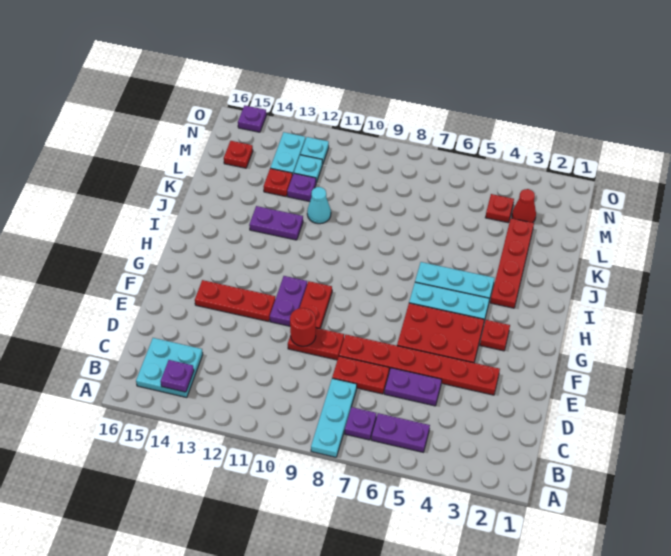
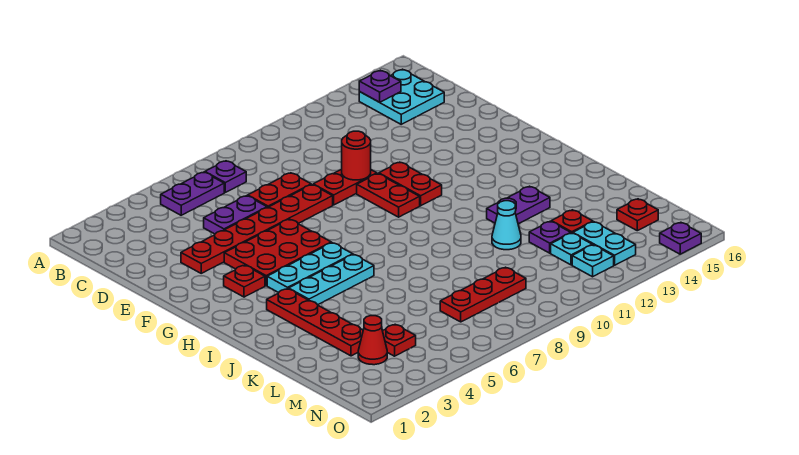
cyan plate A8:C8 level 1 -> none
purple plate F11:G11 level 1 -> red plate F11:G11 level 1
red plate F12:F14 level 1 -> red plate M7:M9 level 1

